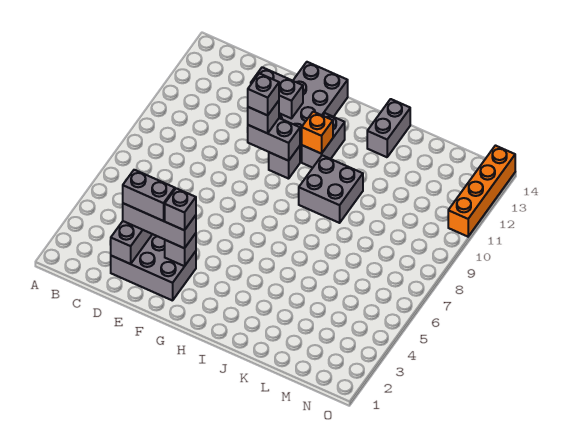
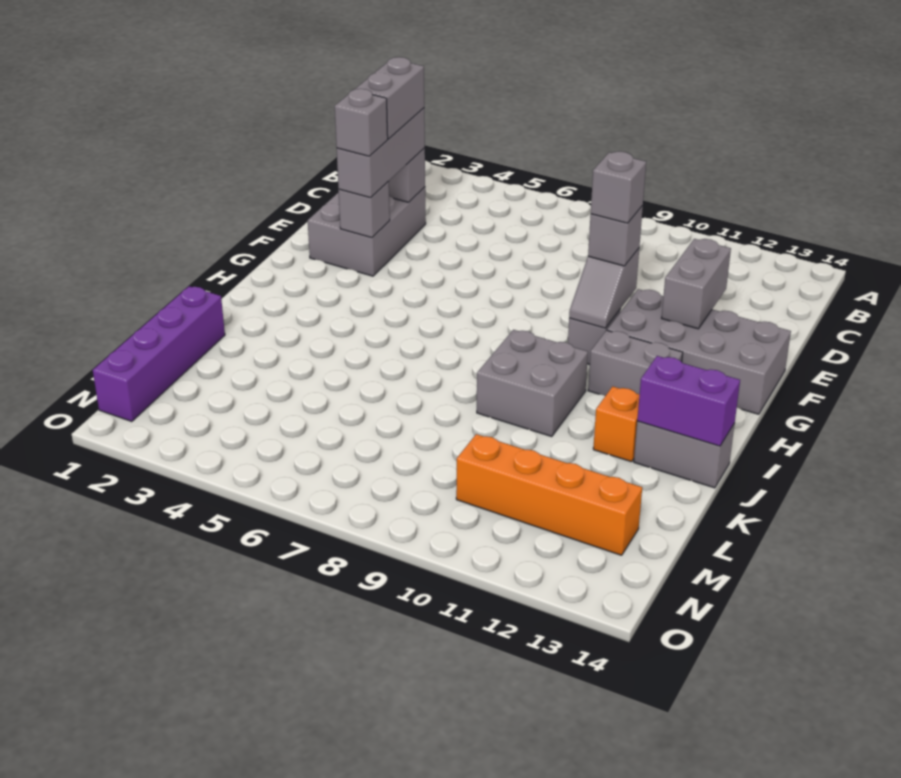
grey brick F10:G10 level 2 -> grey slope F10:G10 level 2 top F
orange brick H11 level 2 -> orange brick J12 level 1
none -> purple brick J13:J14 level 2
none -> purple brick K1:N1 level 1
orange brick O11:O14 level 1 -> orange brick M10:M13 level 1

